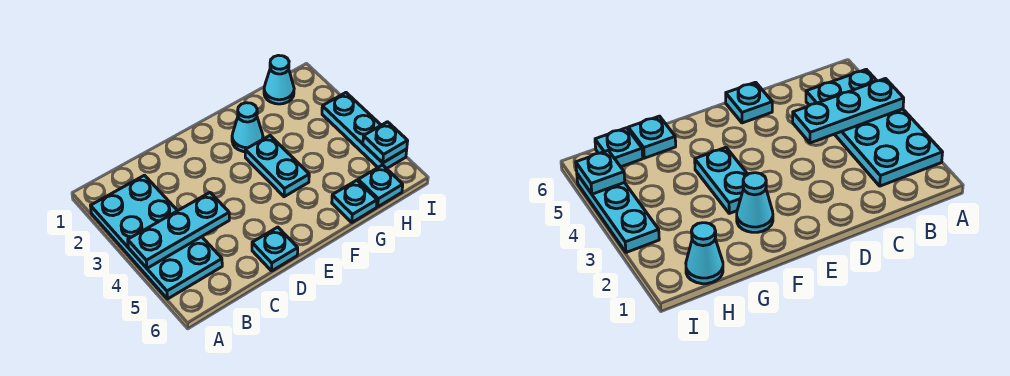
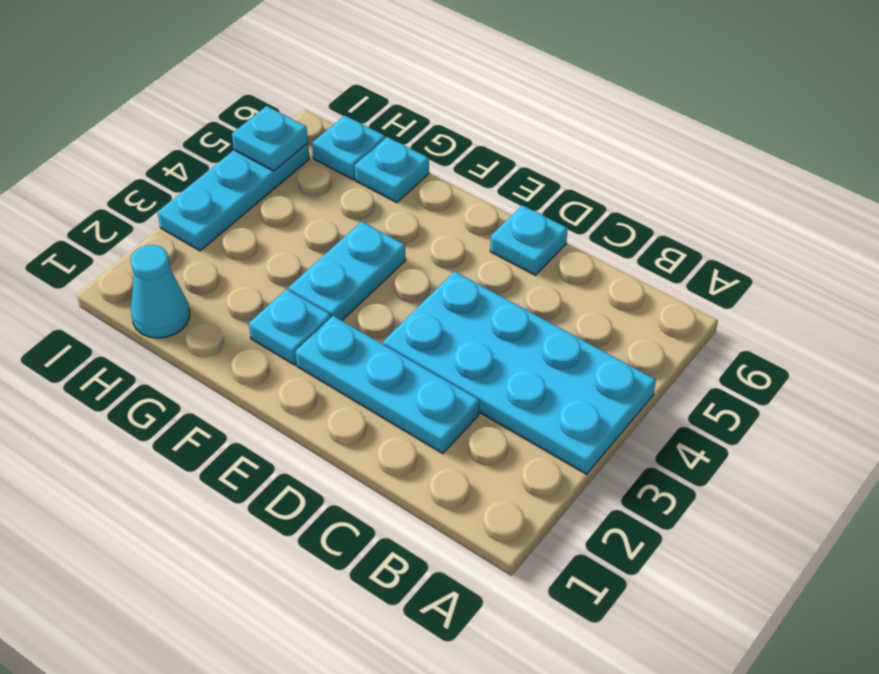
cyan plate A2:B5 level 1 -> cyan plate A3:D4 level 1
cyan plate A4:C4 level 2 -> cyan plate C2:E2 level 1
cyan cone F2 level 1 -> cyan plate F2 level 1

